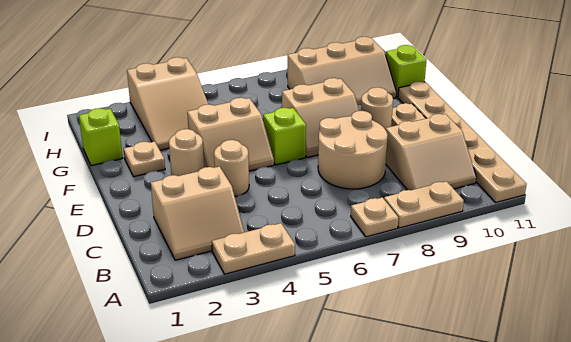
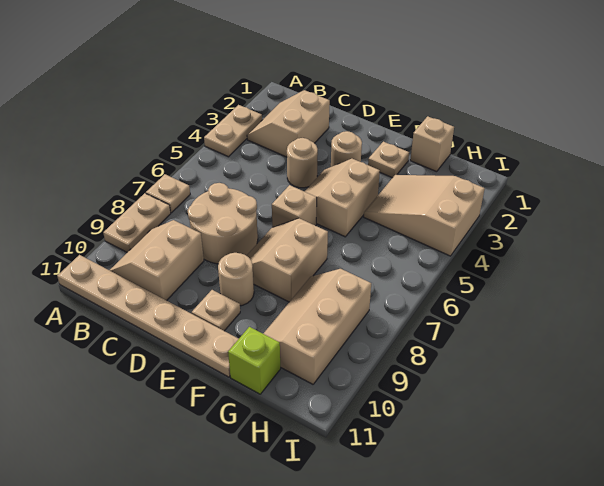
lime brick E6 level 1 -> tan brick E6 level 1
lime brick G1 level 1 -> tan brick G1 level 1

